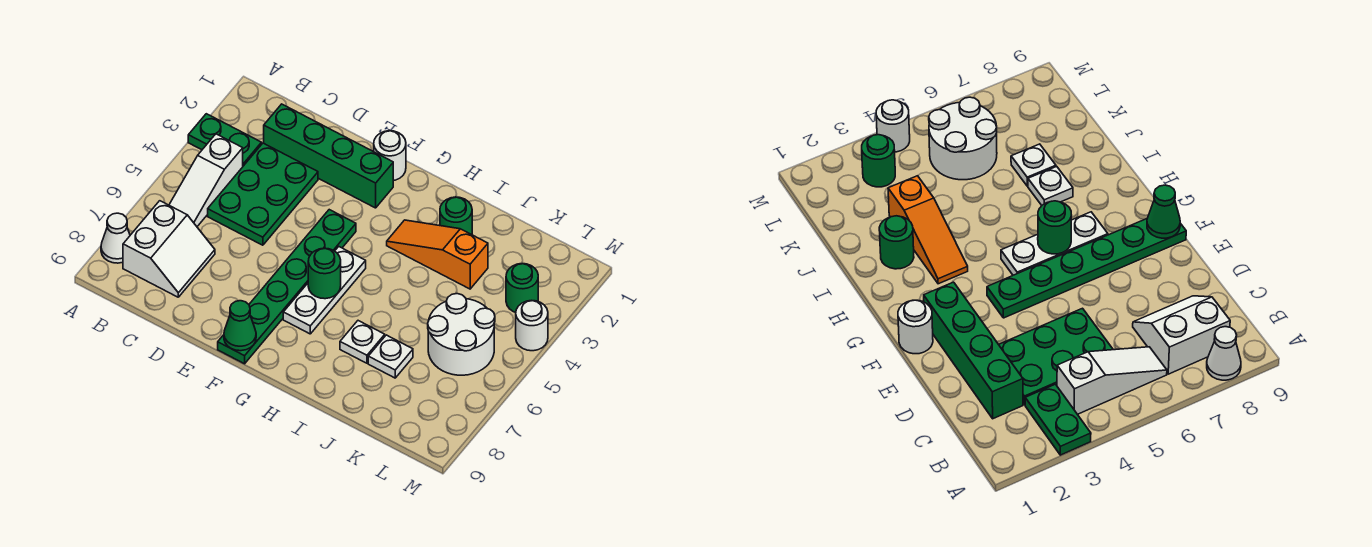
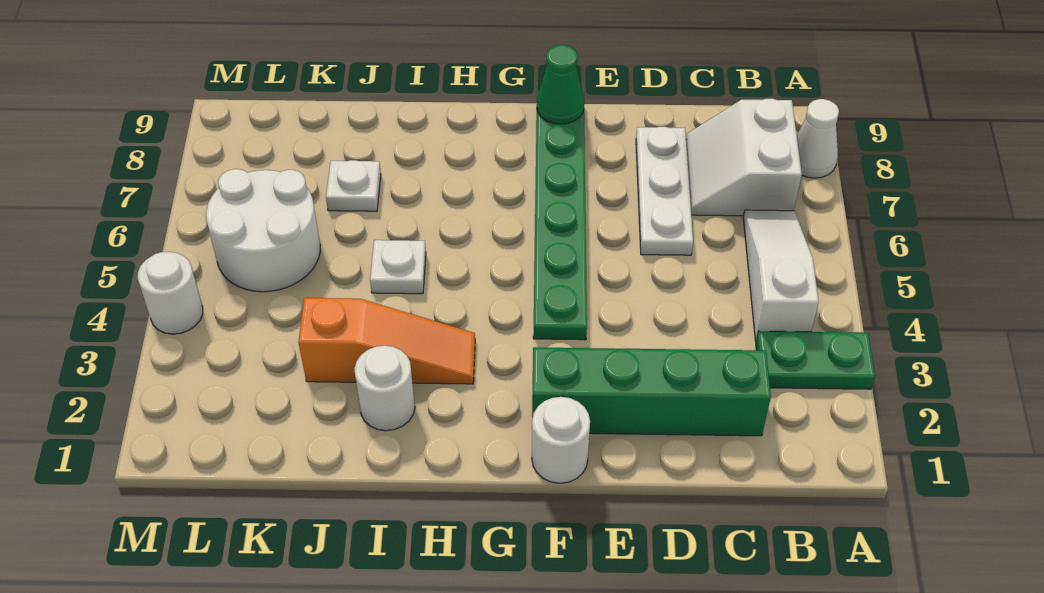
green plate C3:D5 level 1 -> none
white plate G5:G7 level 1 -> white plate D6:D8 level 1
green round brick G6 level 2 -> none
green round brick I2 level 1 -> white round brick I2 level 1
white plate I7 level 1 -> white plate I5 level 1
green round brick L3 level 1 -> none

